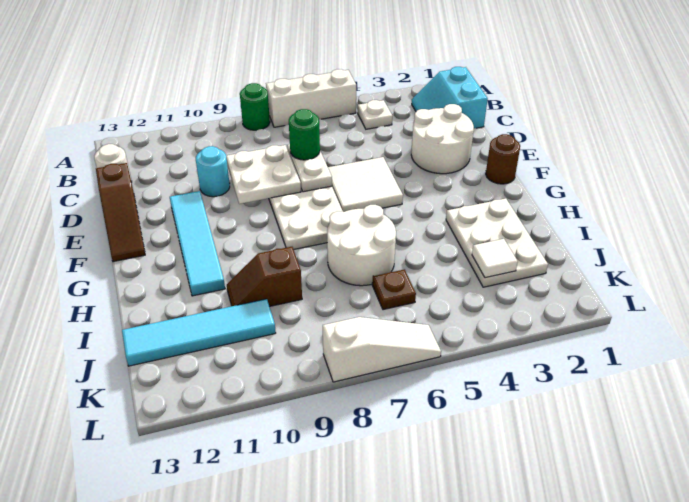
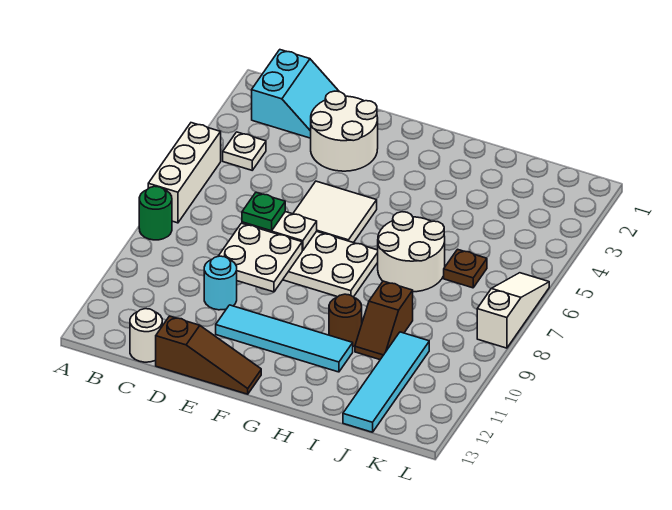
cyan slope B1:C2 level 1 top 1 -> cyan slope B1:C2 level 1 top B
green round brick D7 level 3 -> green plate D7 level 3
brown round brick F1 level 1 -> brown round brick H10 level 1
white plate H2:J3 level 1 -> none
white tile J3 level 2 -> none

